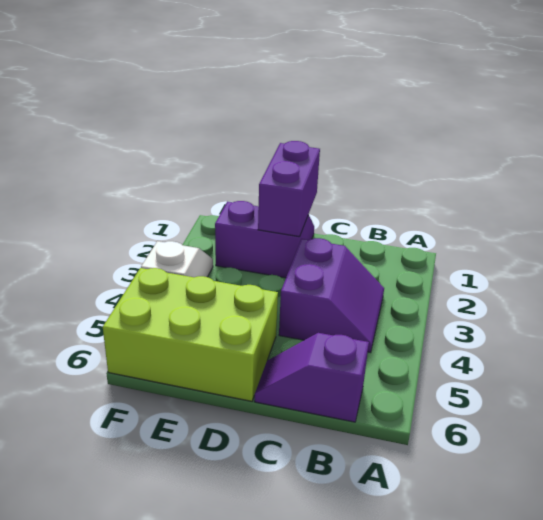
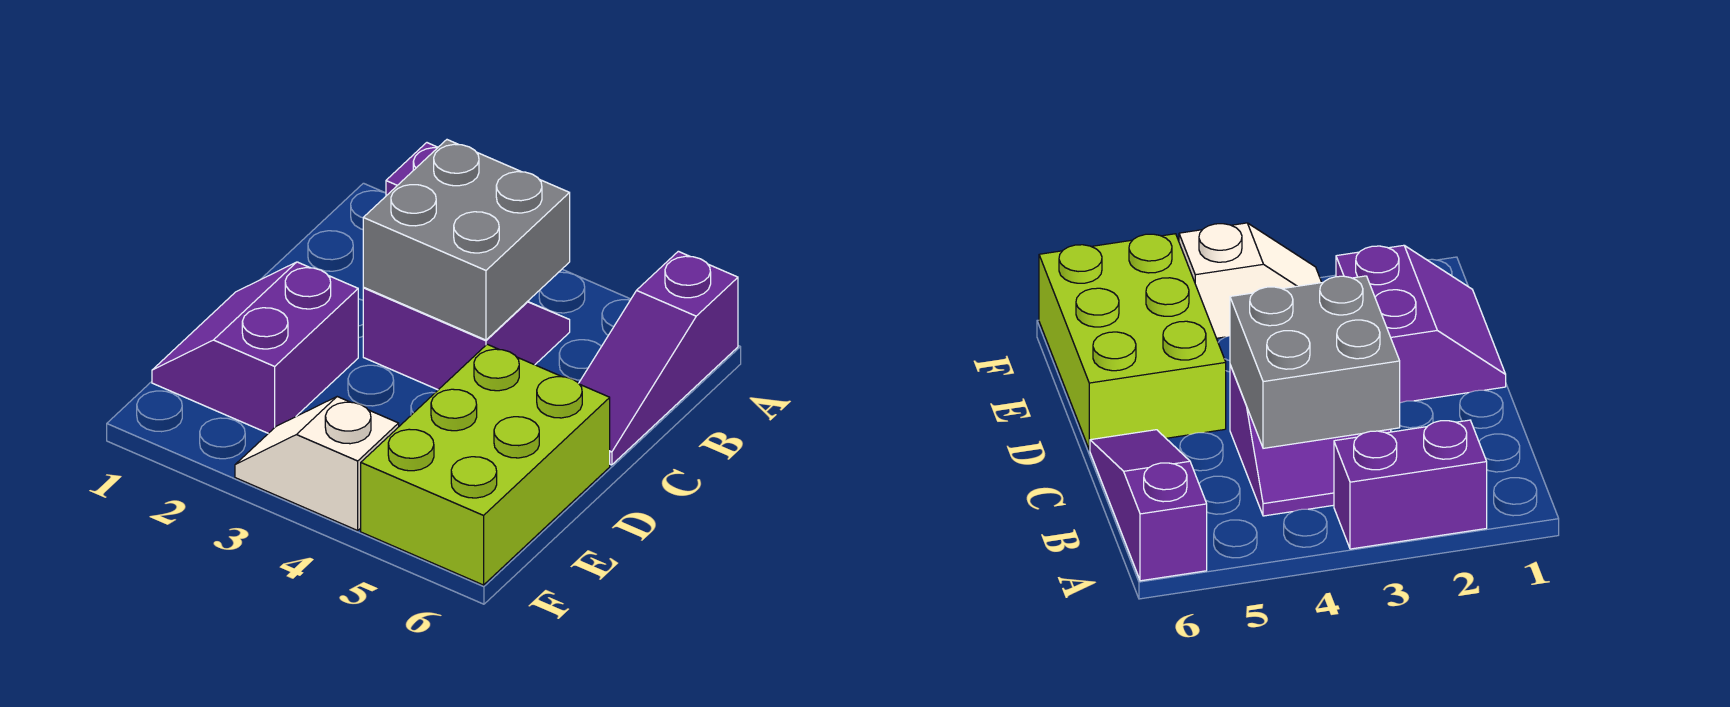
none -> grey brick B3:C4 level 2
purple slope B6:C6 level 1 top B -> purple slope A6:C6 level 1 top A
purple brick D1:D2 level 2 -> purple brick A2:A3 level 1

